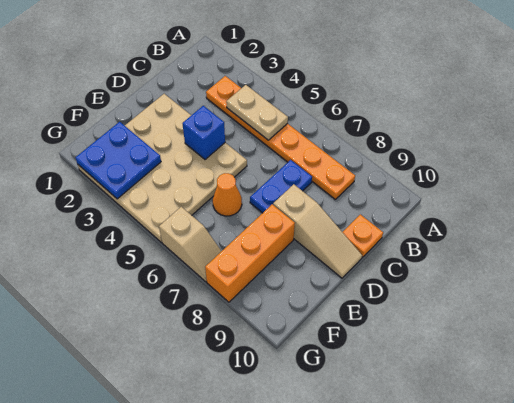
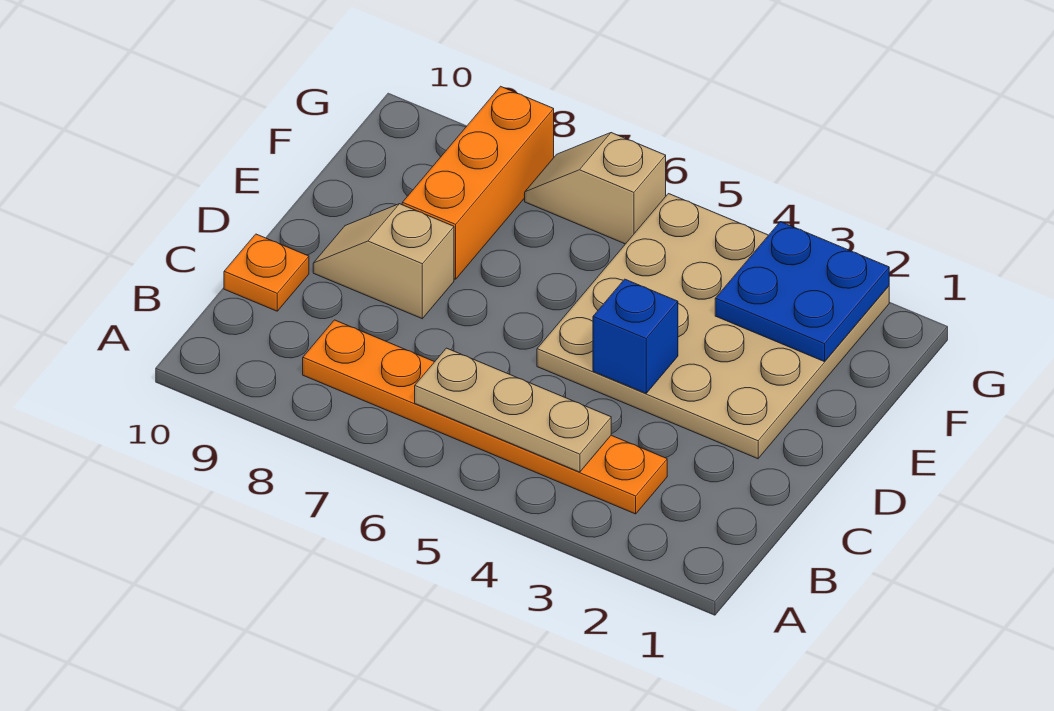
tan plate B4:B5 level 2 -> tan plate B4:B6 level 2
blue plate C7:D7 level 1 -> none
tan slope D8:D10 level 1 top 8 -> tan slope D8:D9 level 1 top 8
orange cone E6 level 1 -> none

